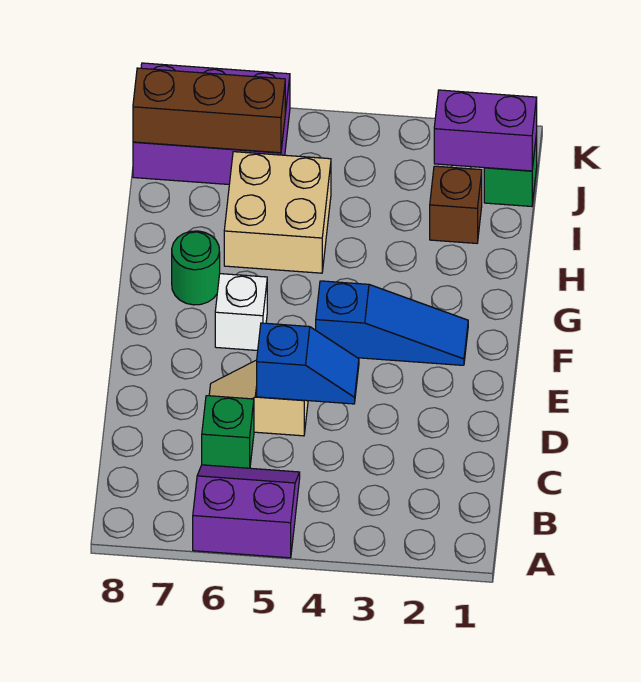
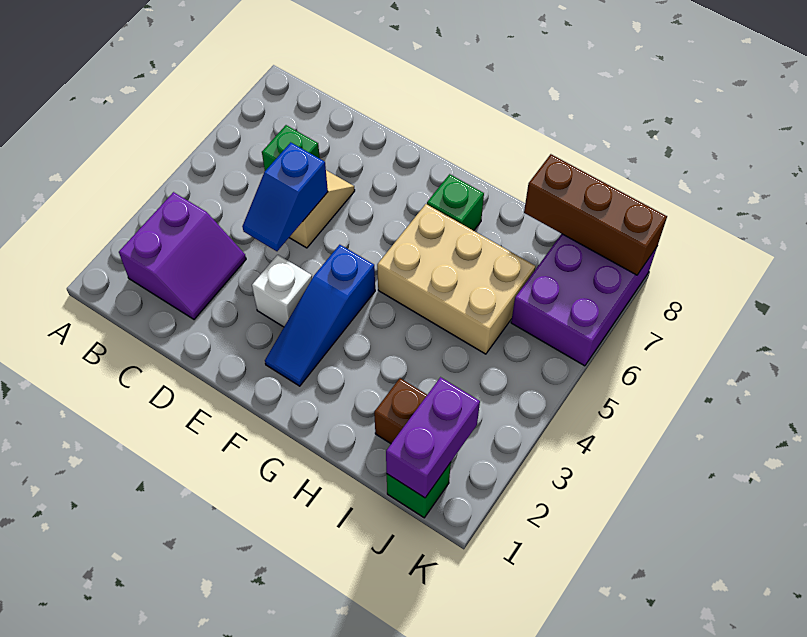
purple slope A5:B6 level 1 top A -> purple slope B2:C3 level 1 top B
white brick F6 level 1 -> white brick E3 level 1
green round brick G7 level 1 -> green brick G7 level 1
tan brick H5:I6 level 1 -> tan brick G5:I6 level 1
brown brick J6:J8 level 2 -> brown brick I8:K8 level 2

